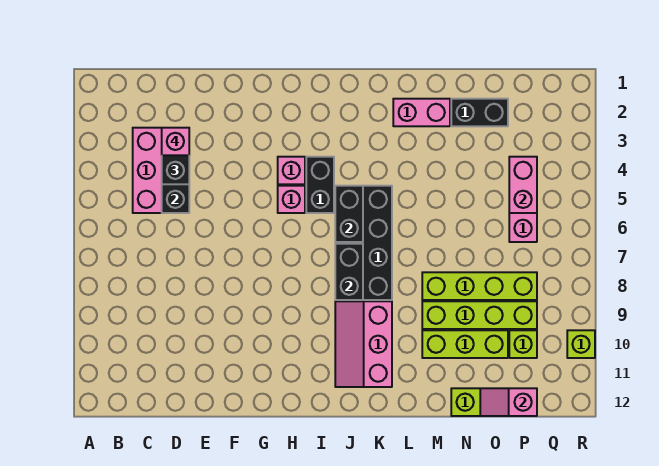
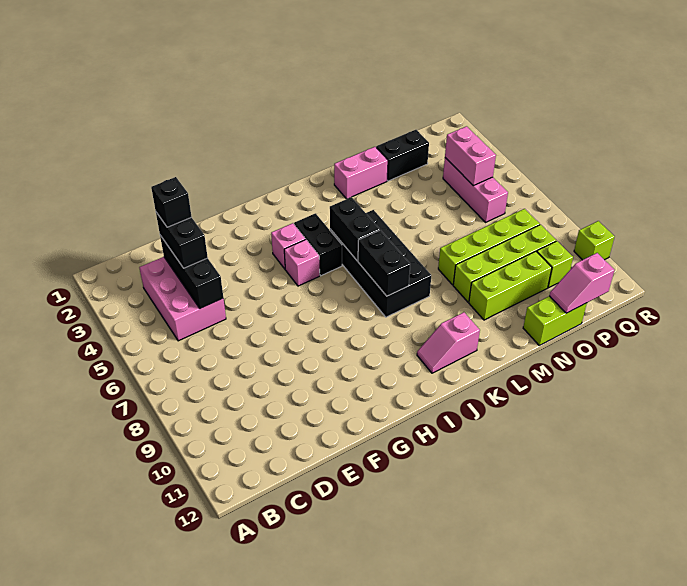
pink brick D3 level 4 -> black brick D3 level 4
pink slope J9:K11 level 1 top K -> pink slope J11:K11 level 1 top K

